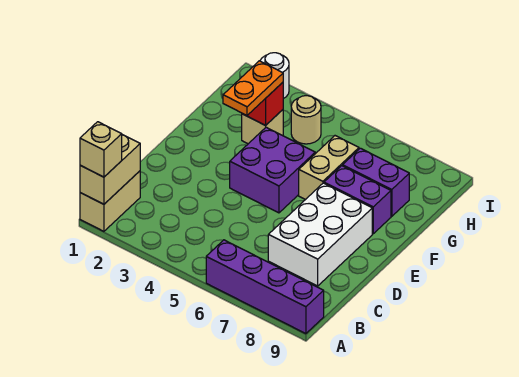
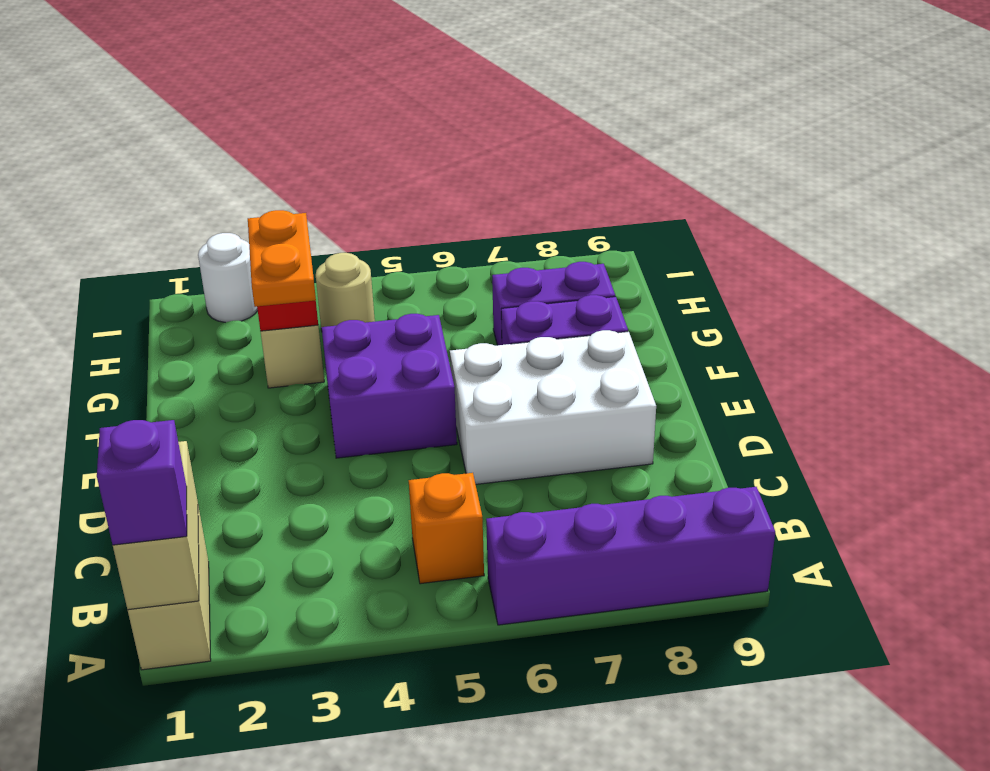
tan brick A1 level 3 -> purple brick A1 level 3
none -> orange brick B5 level 1
white brick C7:E8 level 1 -> white brick D6:E8 level 1
tan brick F6:G6 level 1 -> none

